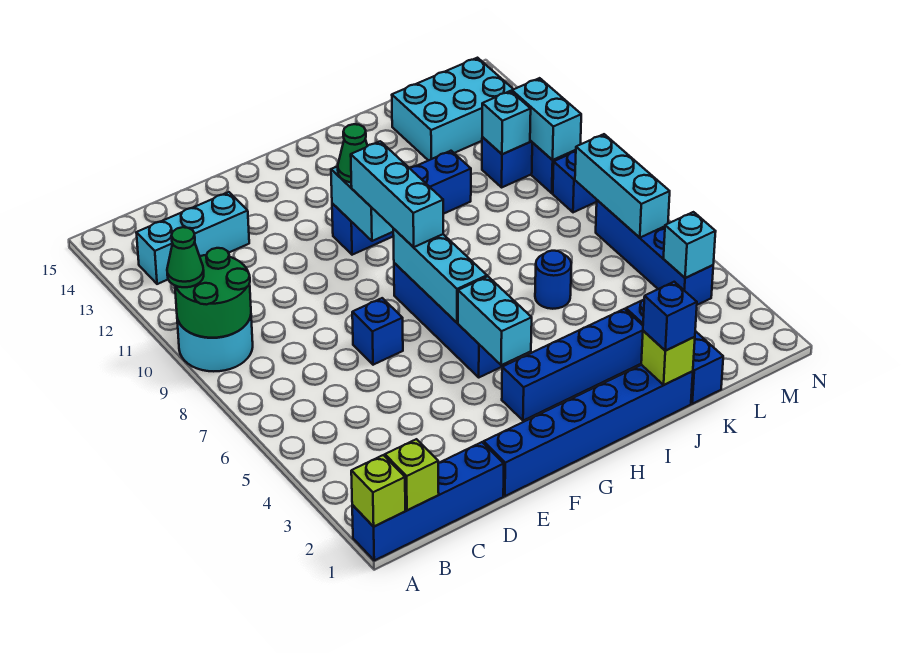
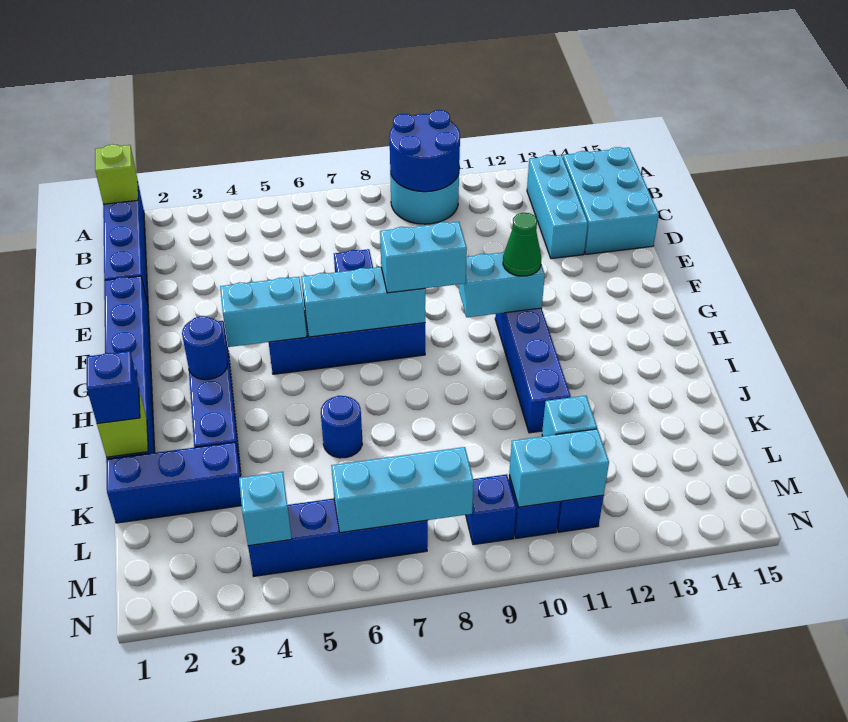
green round brick A9:B10 level 2 -> blue round brick A9:B10 level 2
green cone A10 level 3 -> none
lime brick B1 level 2 -> none
cyan brick G8:G10 level 3 -> cyan brick G8:G9 level 3
none -> blue round brick H3 level 2
cyan brick K13:M14 level 1 -> cyan brick B14:D15 level 1

